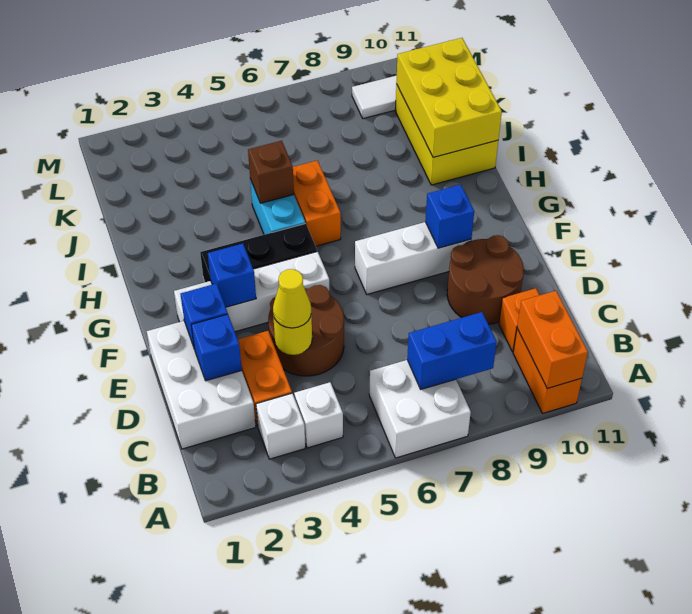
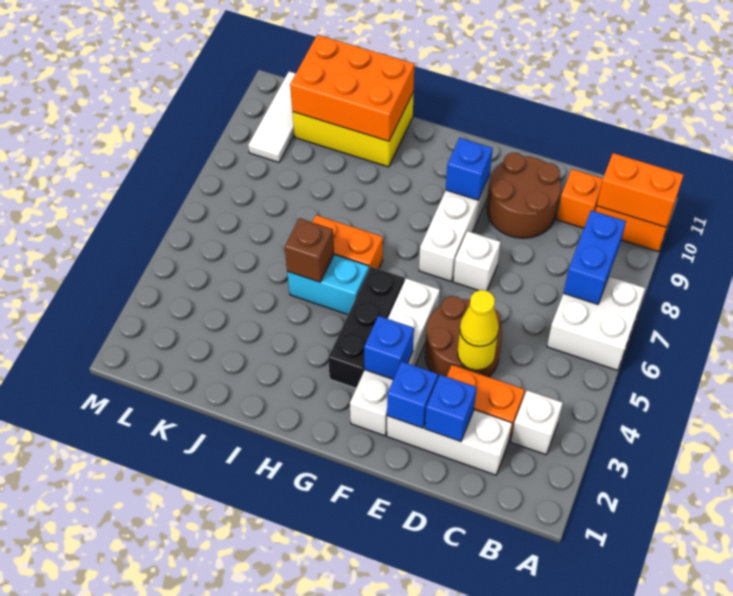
white brick B4 level 1 -> white brick E7 level 1
white brick C1:E2 level 1 -> white brick C2:E2 level 1
yellow brick I10:K11 level 2 -> orange brick I10:K11 level 2

